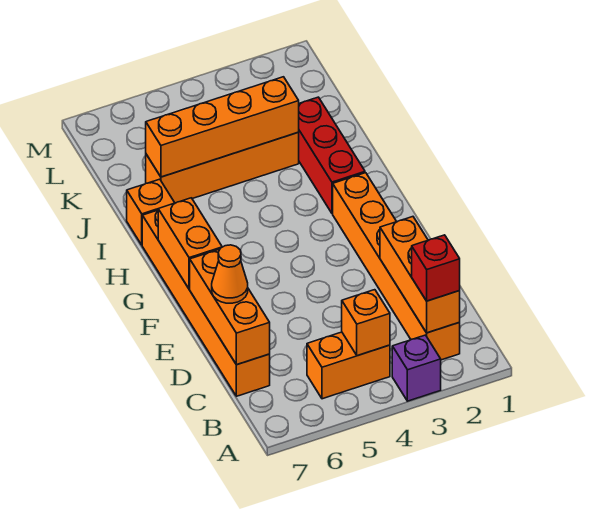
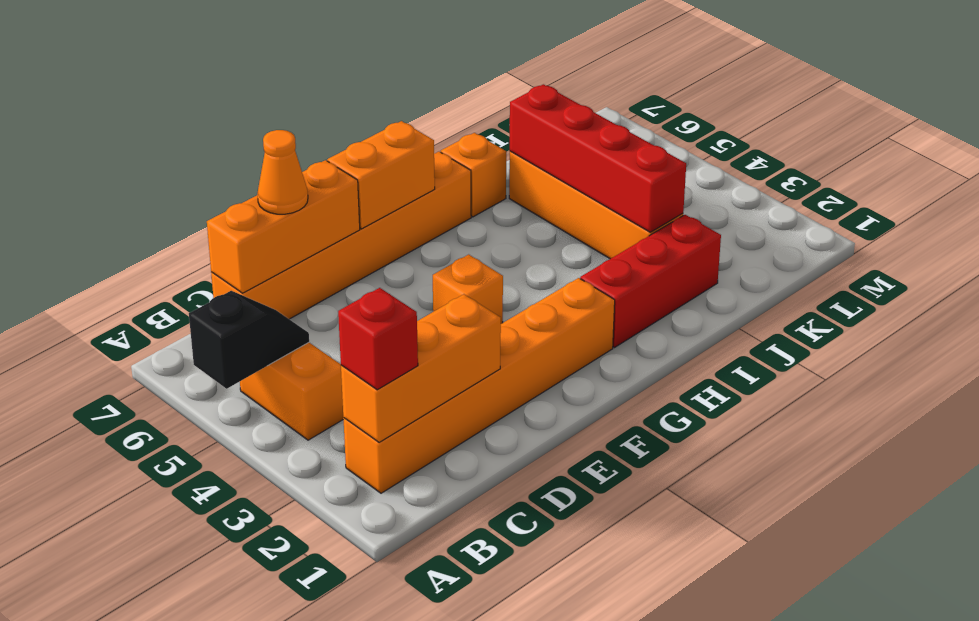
purple brick A3 level 1 -> none
none -> black slope A5:B5 level 2 top A
orange brick B4 level 2 -> orange brick F4 level 1
orange brick J3:J6 level 2 -> red brick J3:J6 level 2

